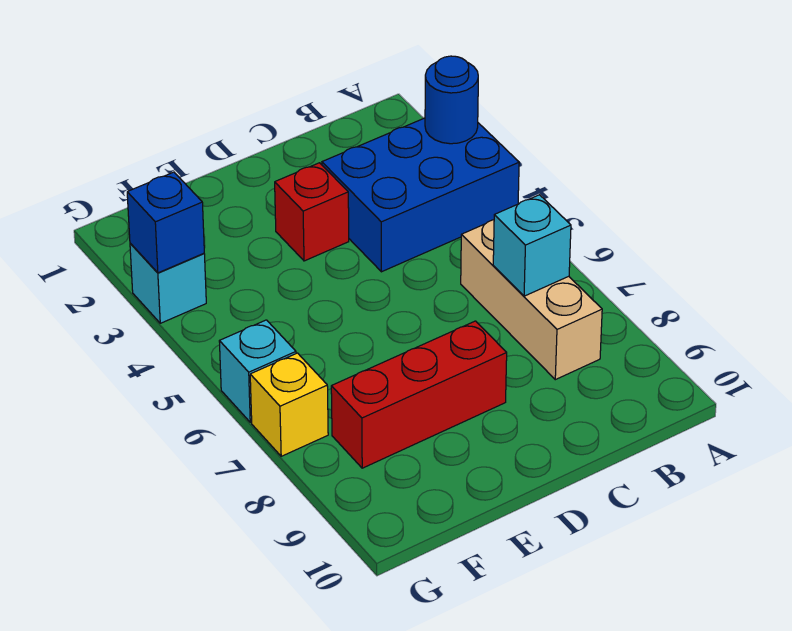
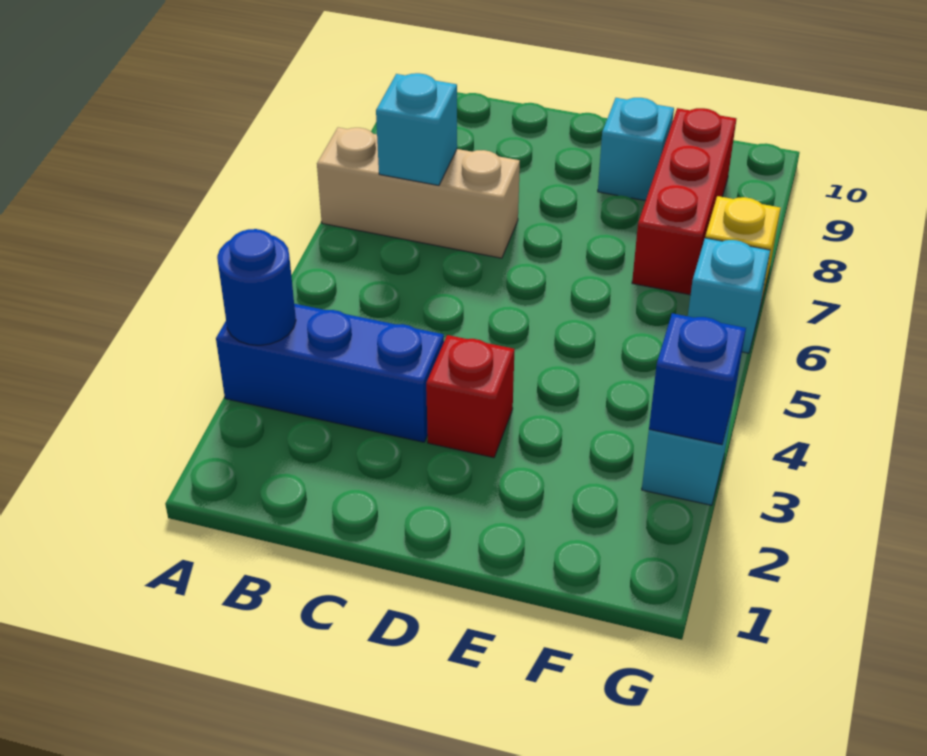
blue brick A3:C4 level 1 -> blue brick A3:C3 level 1
tan brick B6:B8 level 1 -> tan brick A7:C7 level 1
red brick D8:F8 level 1 -> red brick F7:F9 level 1
none -> cyan brick E9 level 1

